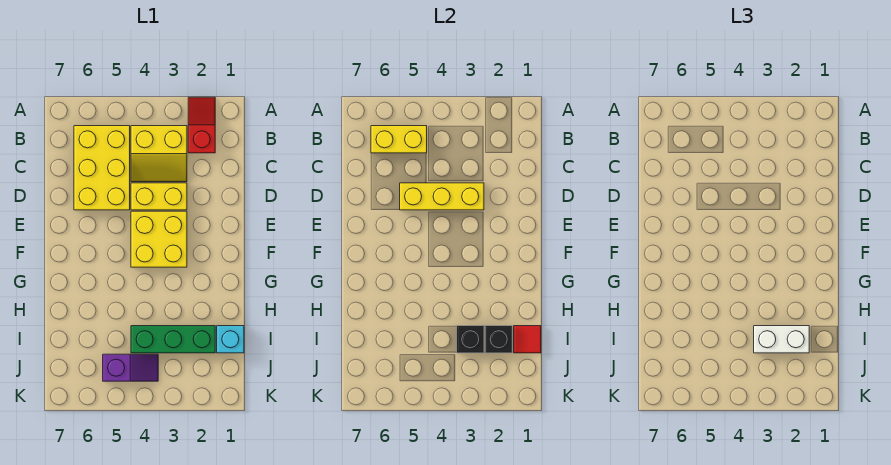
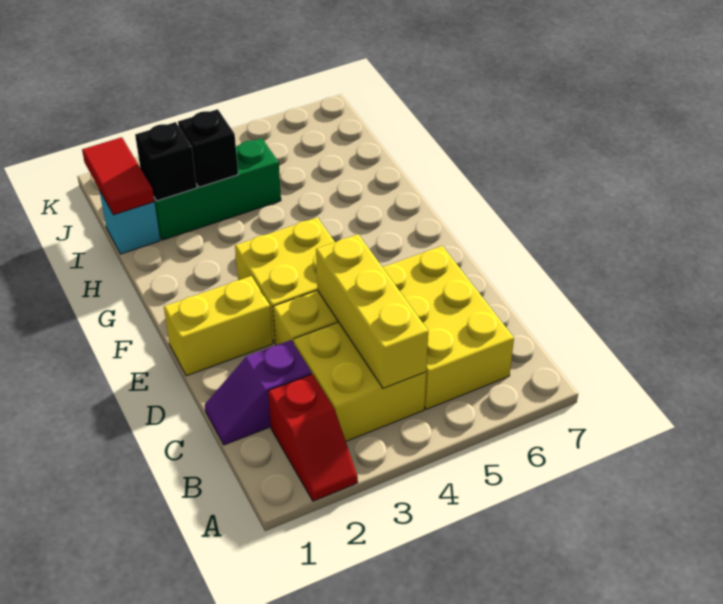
yellow slope B3:C4 level 1 top B -> yellow brick B3:C4 level 1
yellow brick B5:B6 level 2 -> yellow brick E1:E2 level 1
yellow brick D3:D5 level 2 -> yellow brick B4:D4 level 2
red tile I1 level 2 -> red tile I1:J1 level 2
white brick I2:I3 level 3 -> none
purple slope J4:J5 level 1 top 5 -> purple slope C1:C2 level 1 top 2

